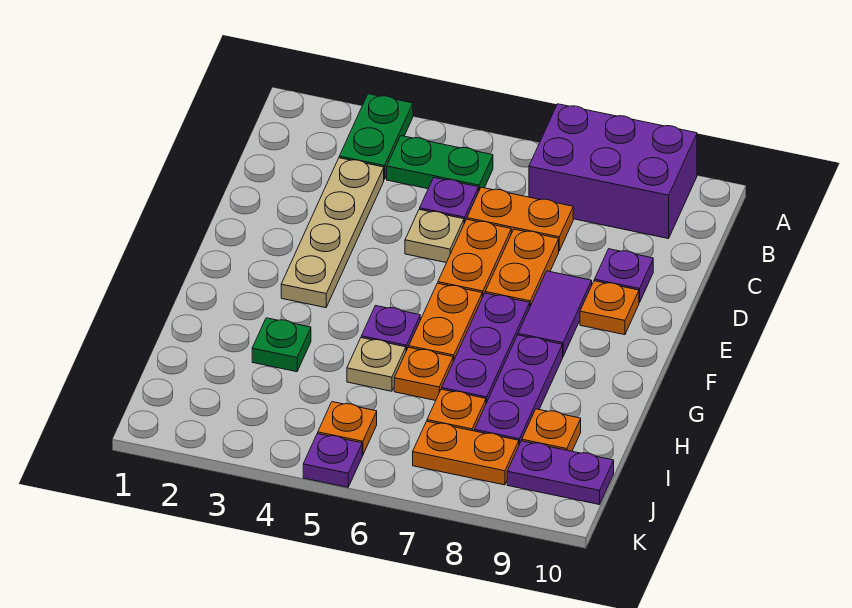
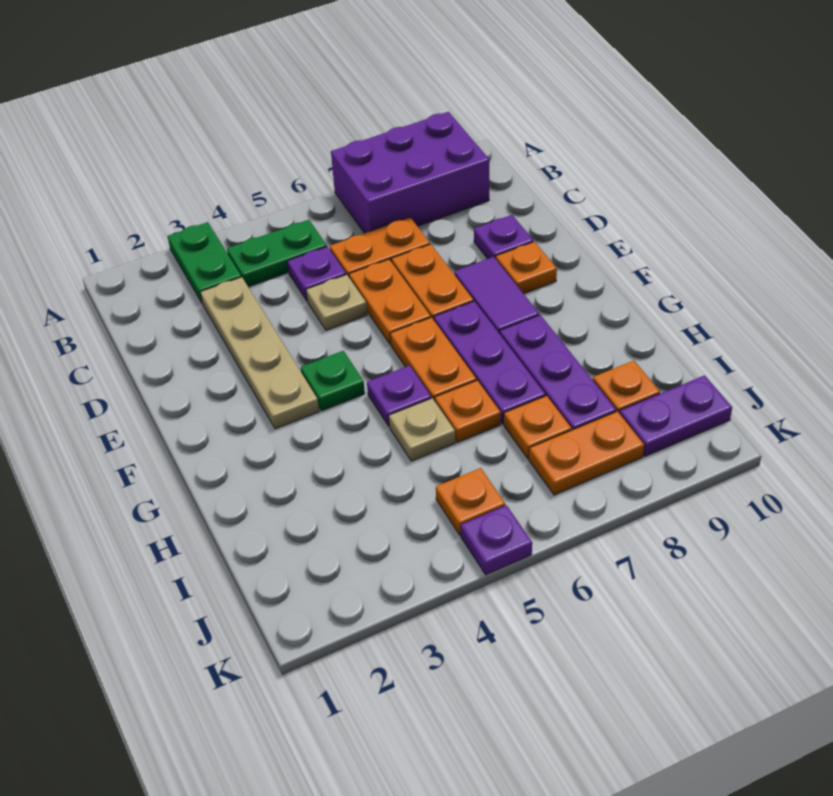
green plate H3 level 1 -> green plate F4 level 1

